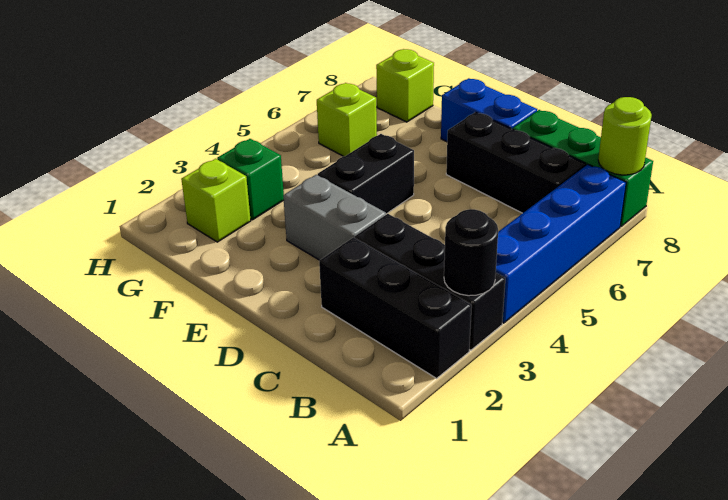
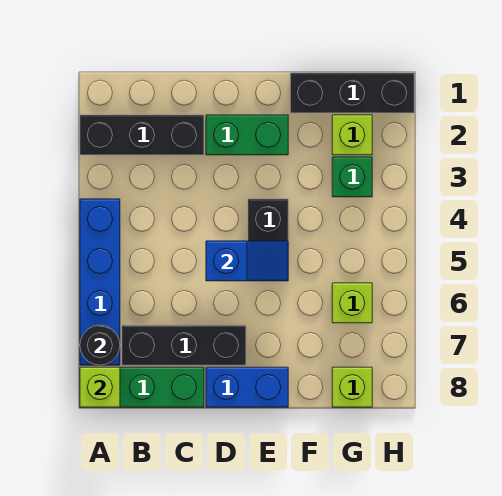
black brick A3:C3 level 1 -> black brick F1:H1 level 1
black round brick A3 level 2 -> black round brick A7 level 2
lime round brick A8 level 2 -> lime brick A8 level 2
none -> green brick D2:E2 level 1
grey brick D3:E3 level 1 -> none
none -> blue slope D5:E5 level 2 top D

